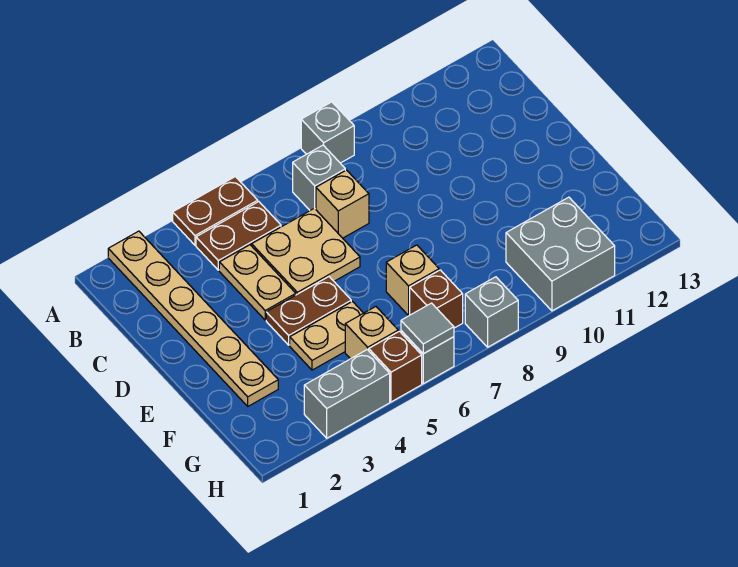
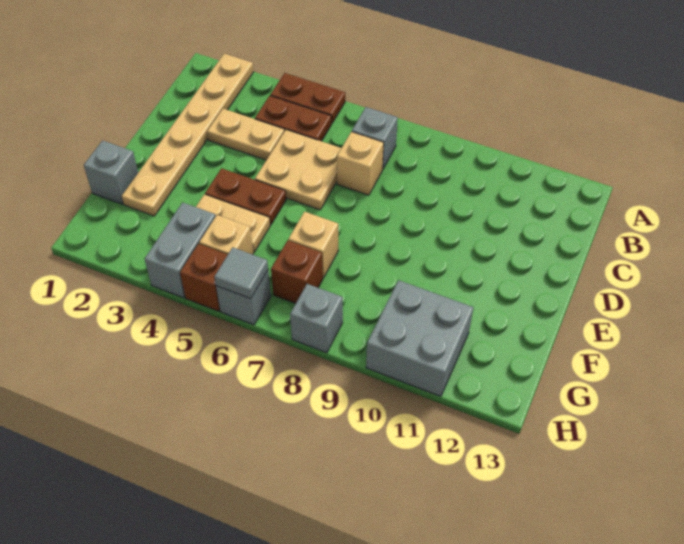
grey brick A8 level 1 -> grey brick F1 level 1
tan plate C4:D4 level 1 -> tan plate C3:C4 level 1
grey brick H3:H4 level 1 -> grey brick G4:H4 level 1

